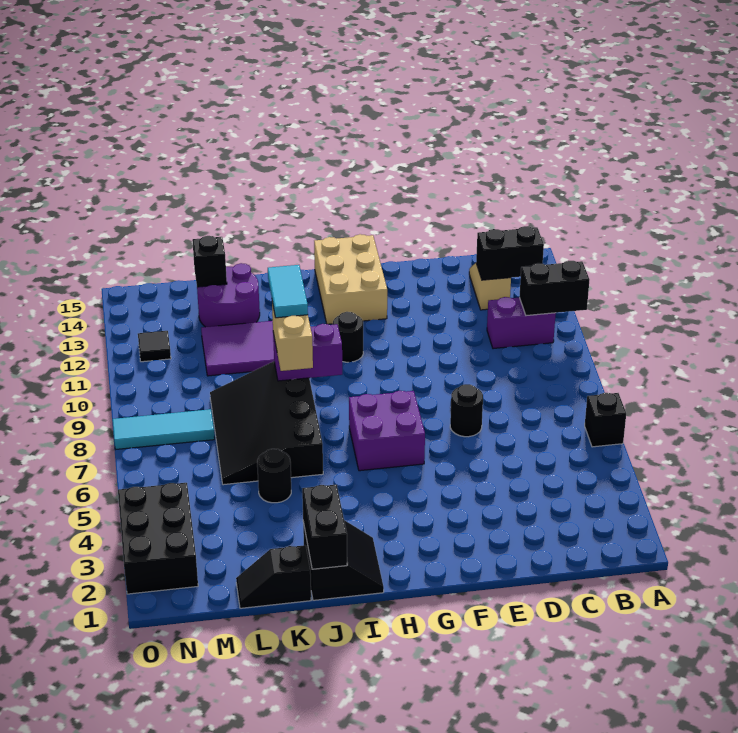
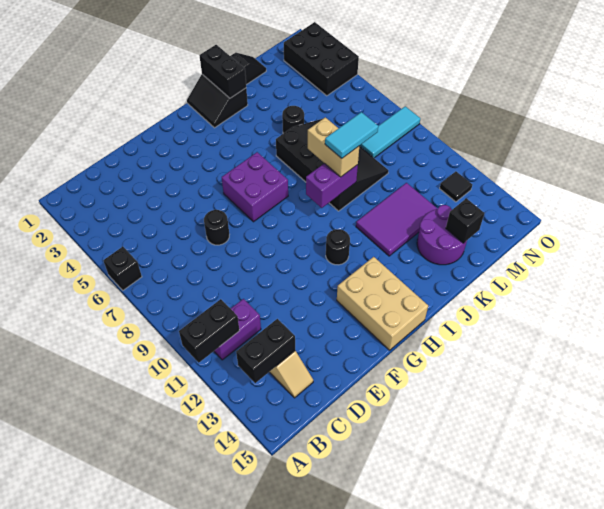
cyan tile J9:J10 level 4 -> cyan tile J9:K9 level 4

